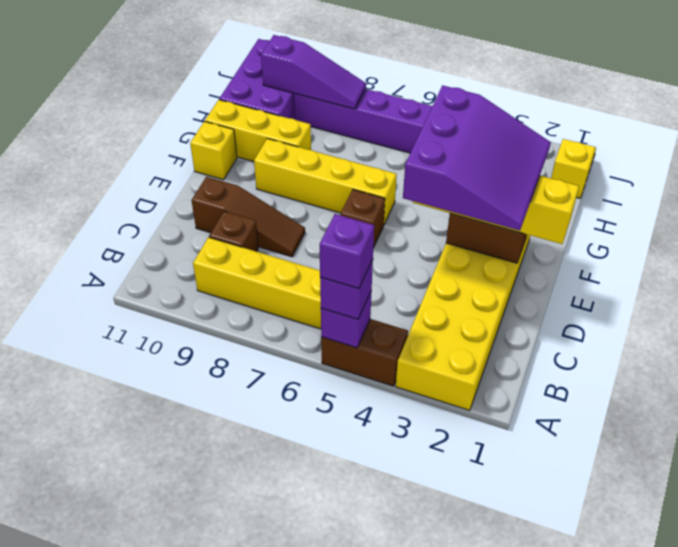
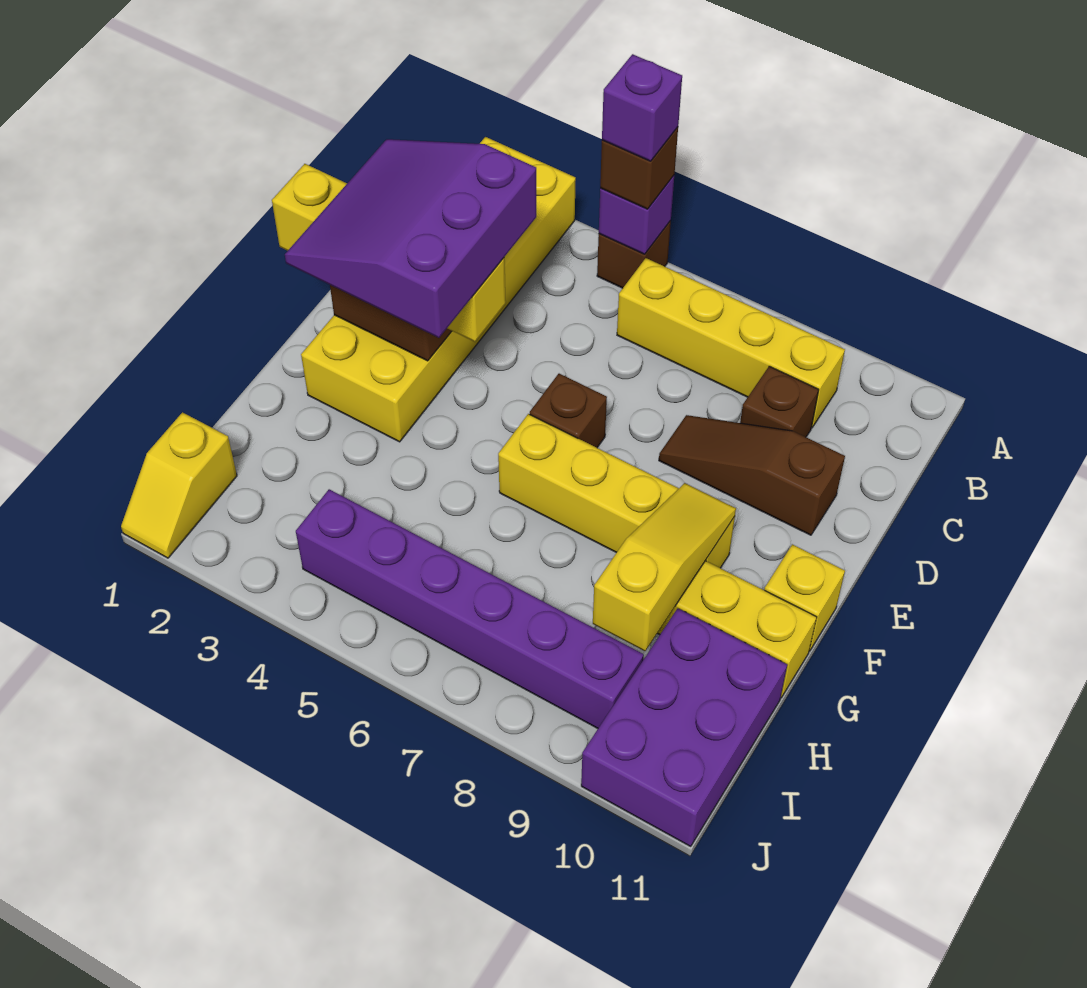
brown brick A4:A5 level 1 -> brown brick A5 level 1
purple brick A5 level 3 -> brown brick A5 level 3
none -> yellow slope F9:H9 level 2 top H
purple slope I8:I10 level 2 top 10 -> none

